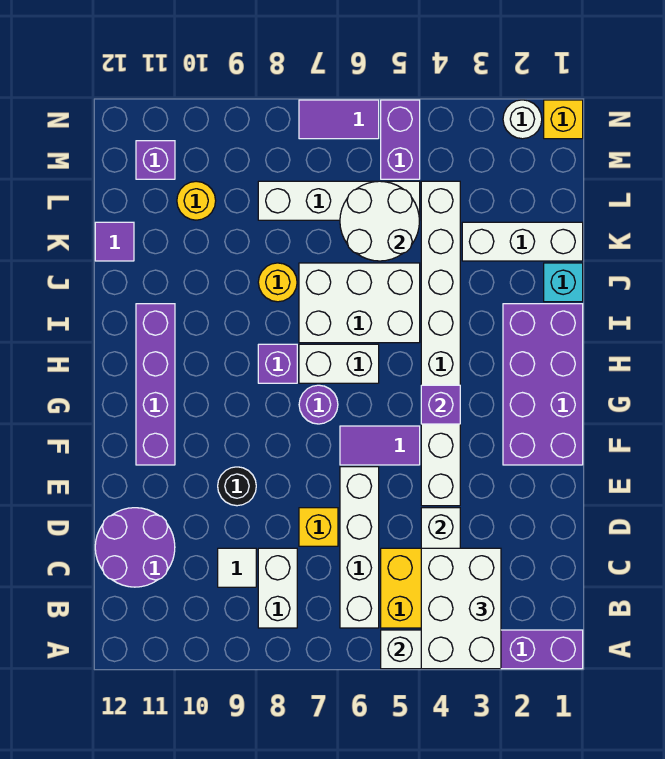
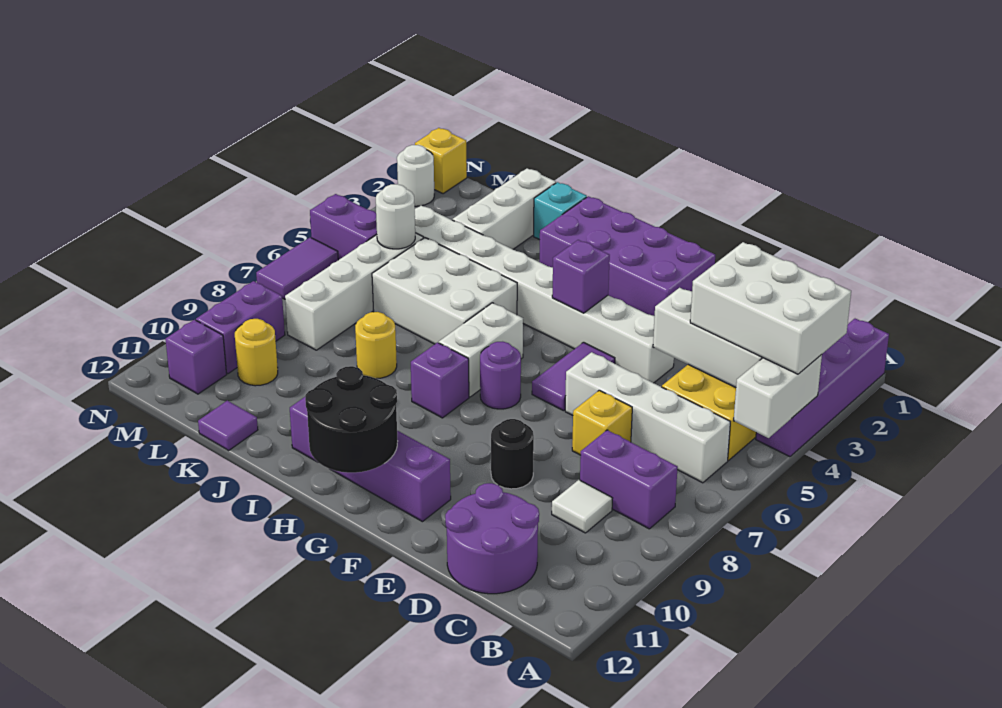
white brick B8:C8 level 1 -> purple brick B8:C8 level 1
none -> black round brick G11:H12 level 2
white brick I5:J7 level 1 -> white brick I5:K6 level 1
white round brick K5:L6 level 2 -> white round brick L5 level 2
none -> purple brick M9:M10 level 1

